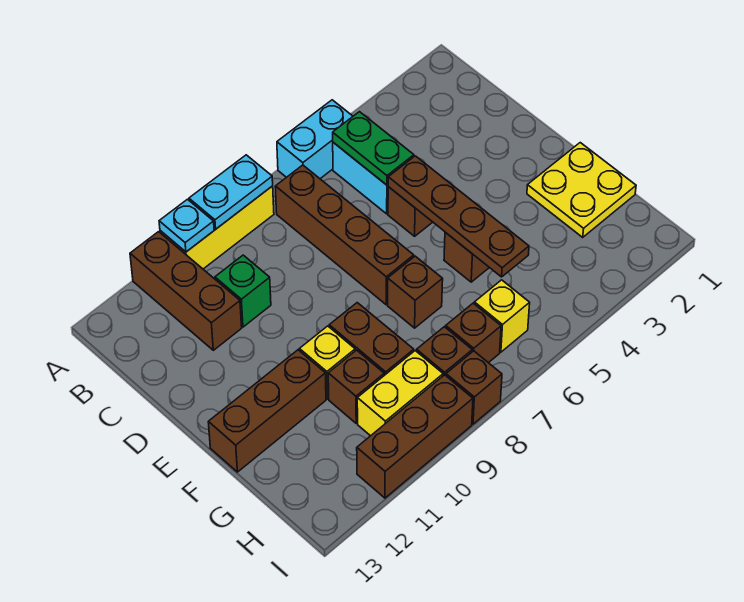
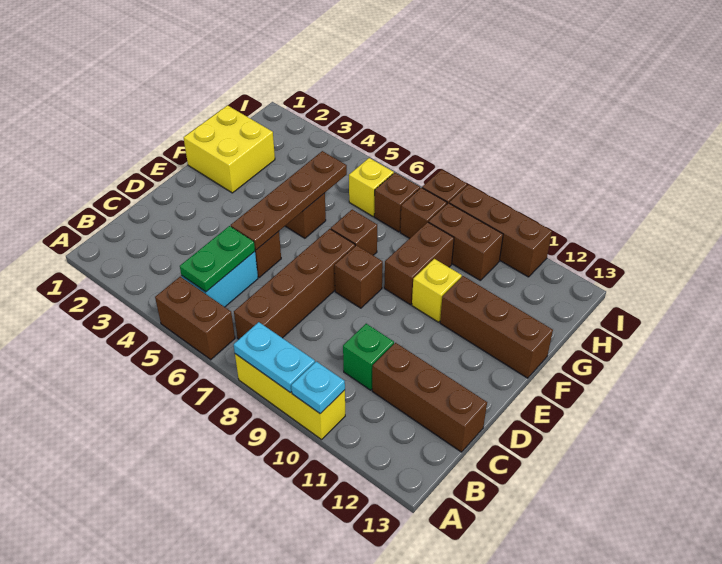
cyan brick A5:A6 level 1 -> brown brick A5:A6 level 1
brown brick A11:C11 level 1 -> brown brick C11:C13 level 1
yellow plate F1:G2 level 1 -> yellow brick F1:G2 level 1
brown brick G10 level 1 -> brown brick E8 level 1
yellow brick H9:H10 level 1 -> brown brick H9:H10 level 1

